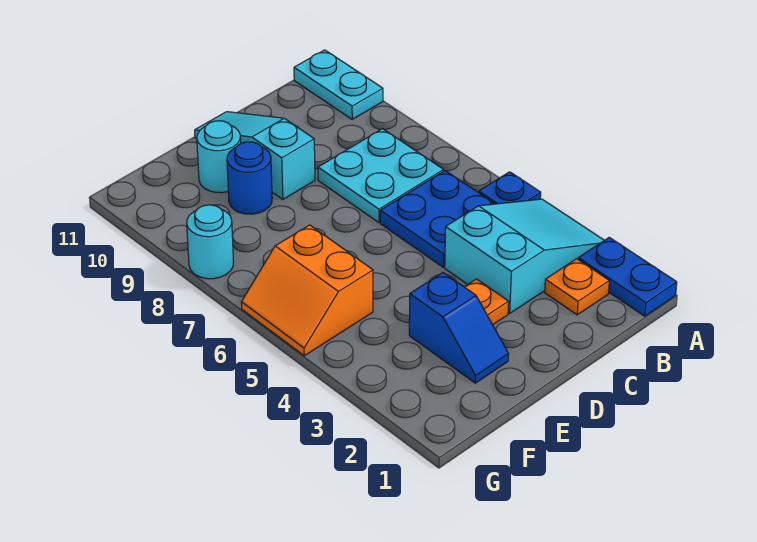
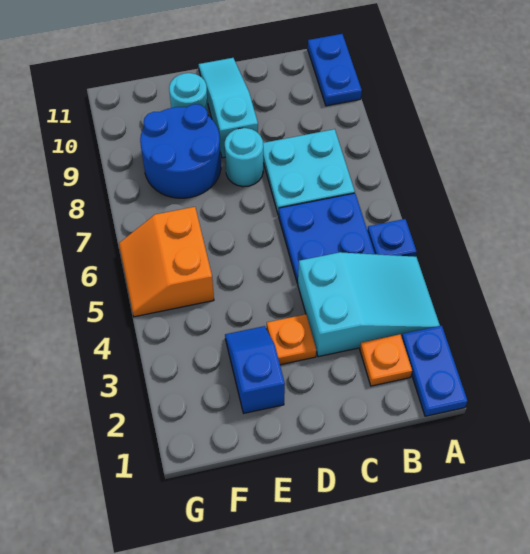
cyan plate A10:A11 level 1 -> blue plate A10:A11 level 1
blue slope E2:E3 level 1 top 3 -> blue slope E2:E3 level 1 top 2
blue round brick E9 level 1 -> blue round brick E8:F9 level 1
cyan round brick G8 level 1 -> cyan round brick D8 level 1

